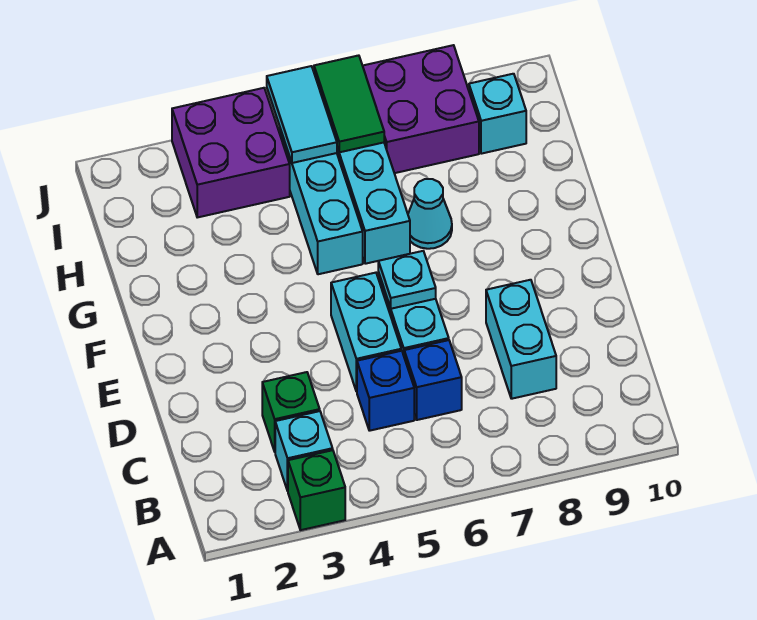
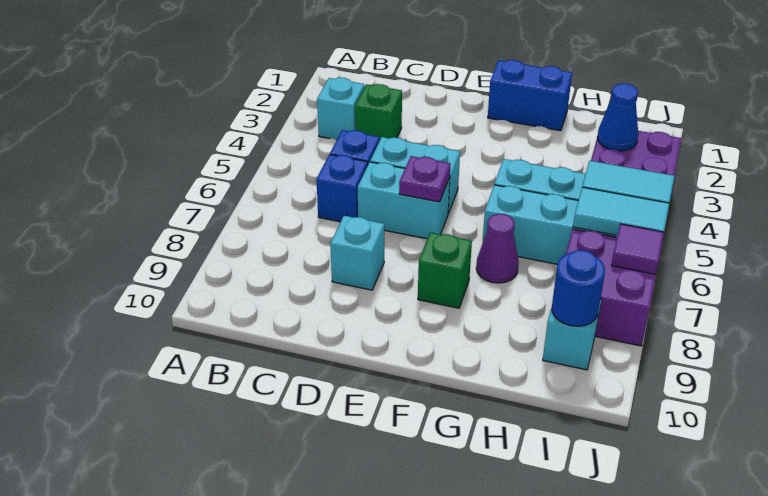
green brick A3 level 1 -> green brick F8 level 1
cyan brick C8:D8 level 1 -> cyan brick D8 level 1
cyan plate E6 level 2 -> purple plate E6 level 2
none -> blue brick F1:G1 level 1
cyan cone G7 level 1 -> purple cone G7 level 1
none -> blue cone I3 level 2
green tile I6:J6 level 2 -> cyan tile I6:J6 level 2
none -> blue round brick I9 level 2
none -> purple tile J7 level 2

